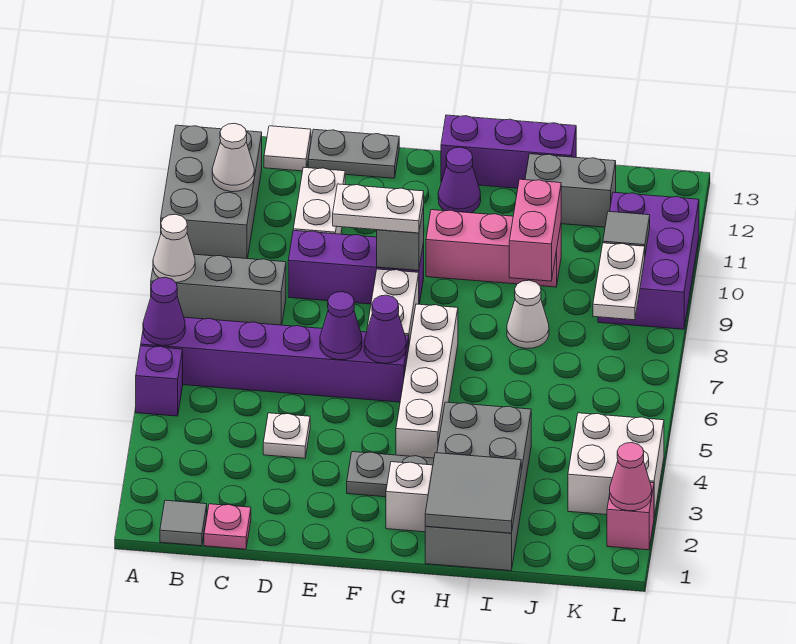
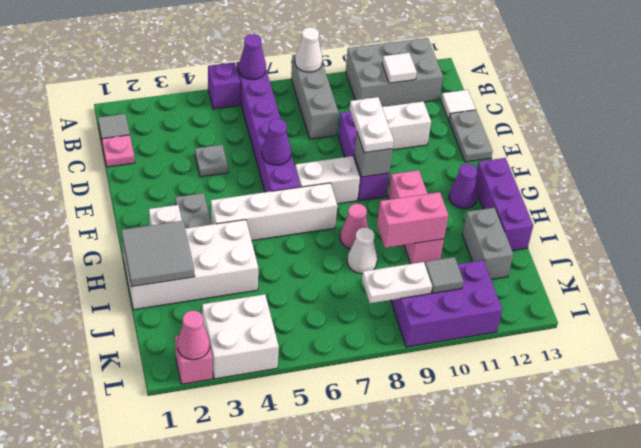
white cone B11 level 2 -> white tile B11 level 2
white plate D4 level 1 -> grey plate D4 level 1
purple cone F6 level 2 -> none
grey brick H1:I4 level 1 -> white brick H1:I4 level 1
none -> pink cone H8 level 1

